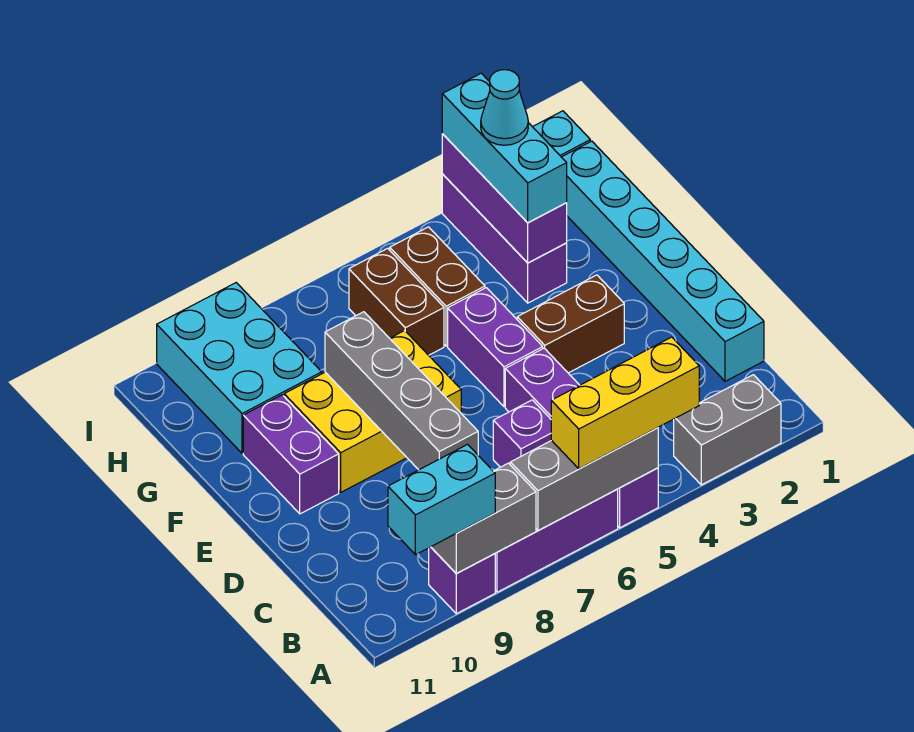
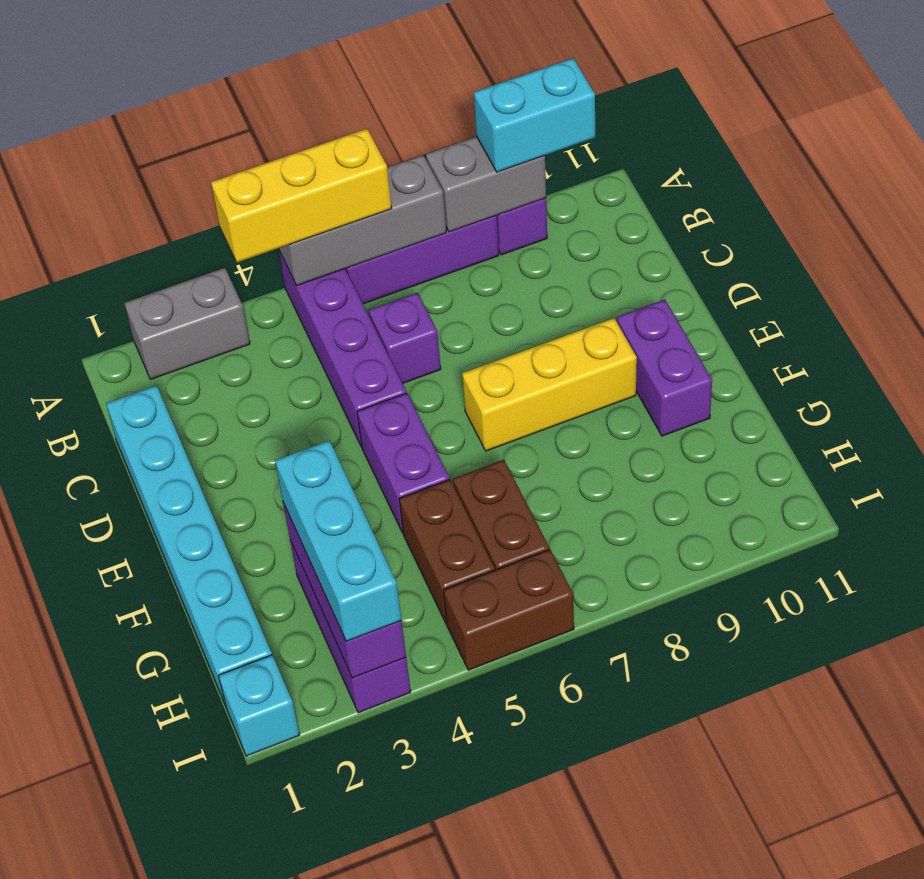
grey brick C8:F8 level 2 -> none
brown brick E3:E4 level 1 -> brown brick I5:I6 level 1
yellow brick E7:F9 level 1 -> yellow brick E7:E9 level 1
cyan brick G9:I10 level 1 -> none
cyan cone H3 level 4 -> none

